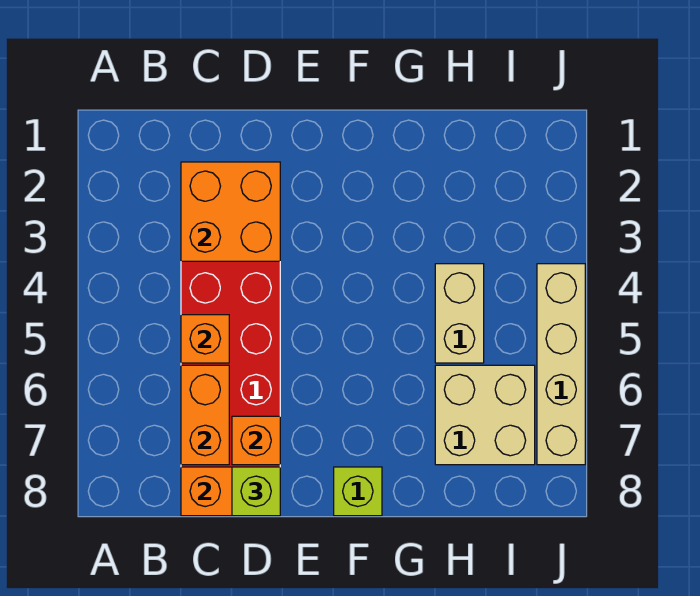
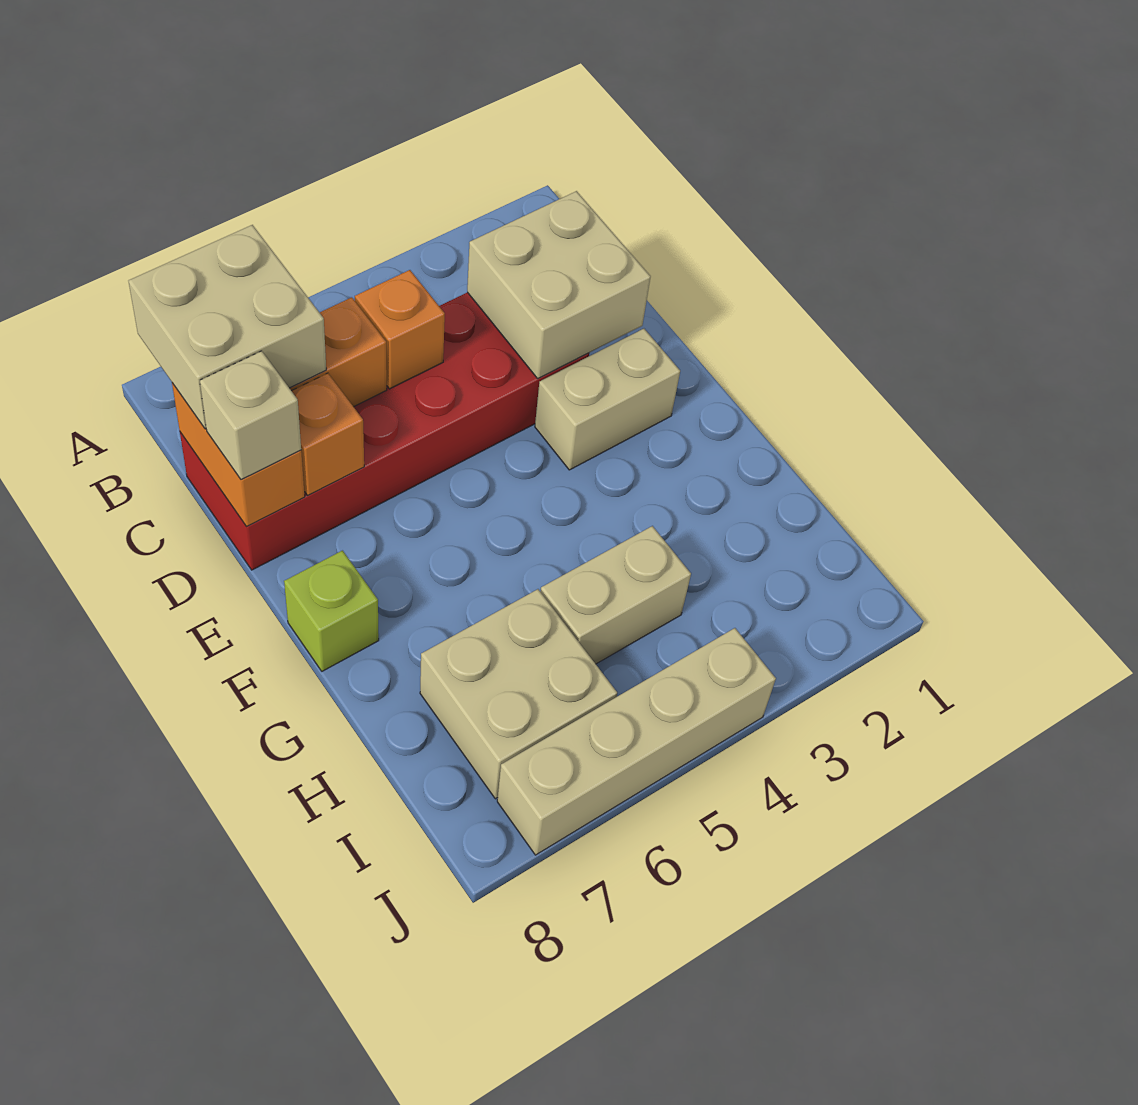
none -> tan brick B7:C8 level 3
orange brick C2:D3 level 2 -> tan brick C2:D3 level 2
lime brick D8 level 3 -> tan brick D8 level 3
none -> tan brick E2:E3 level 1

